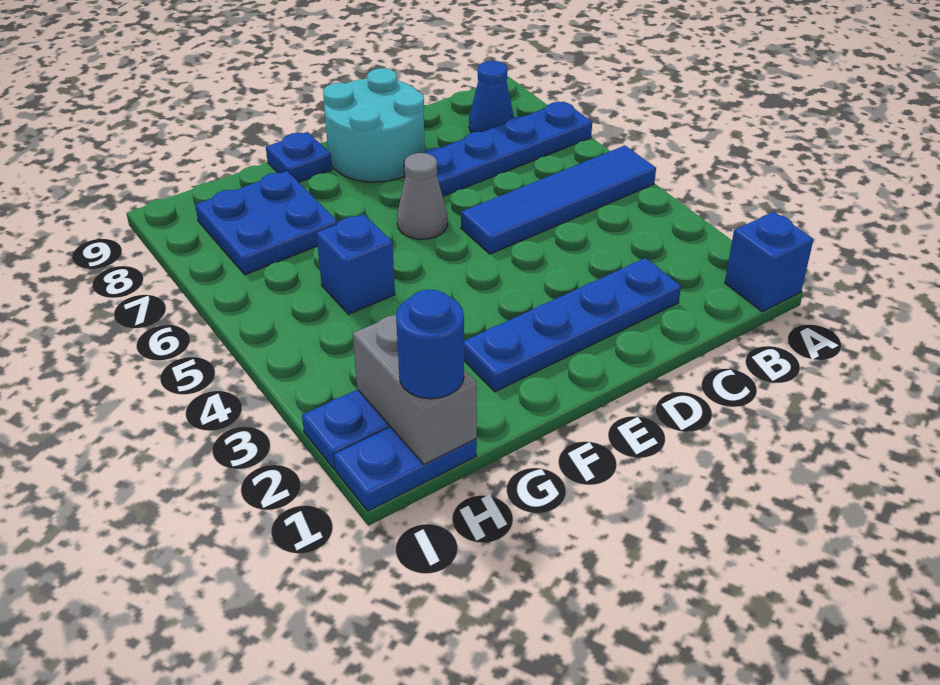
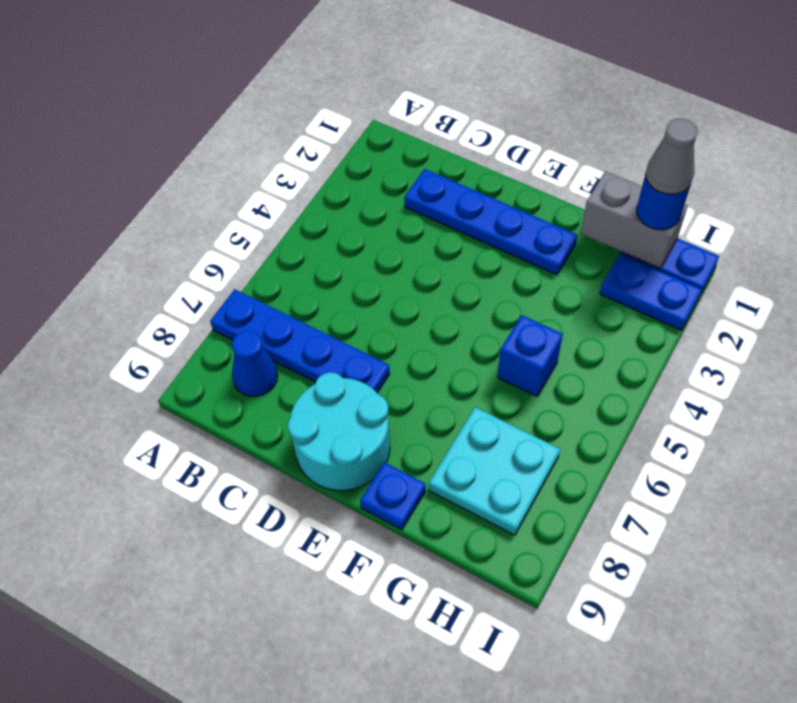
blue brick A1 level 1 -> none
blue tile A5:D5 level 1 -> none
grey cone E6 level 1 -> grey cone H1 level 4
blue plate G7:H8 level 1 -> cyan plate G7:H8 level 1
grey brick H1:H2 level 2 -> grey brick G1:H1 level 2

